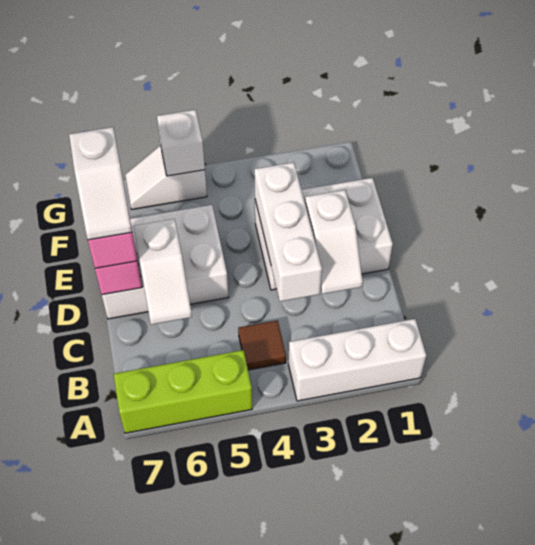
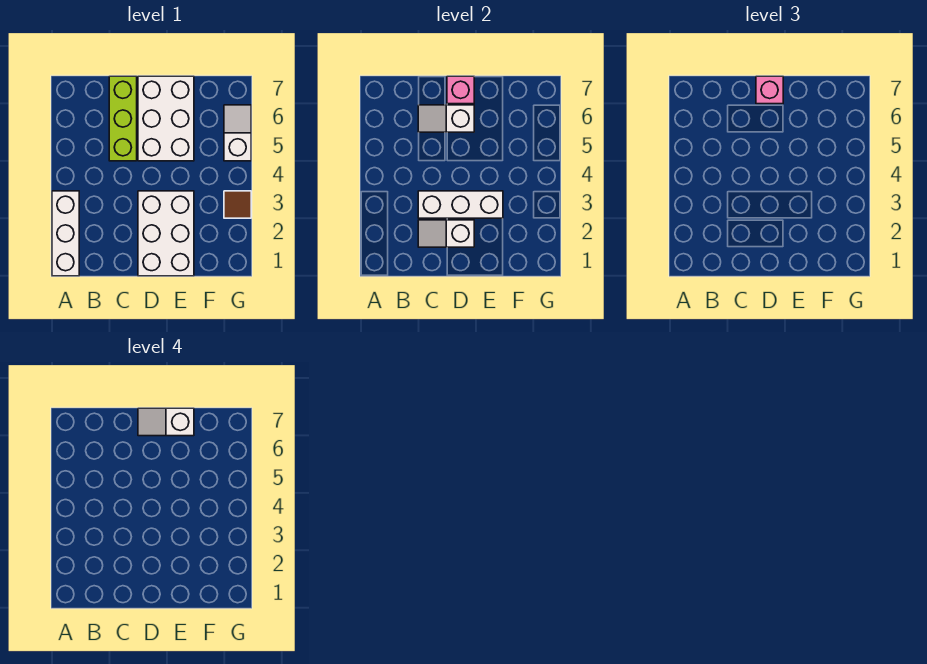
lime brick A5:A7 level 1 -> lime brick C5:C7 level 1
brown tile B4 level 1 -> brown tile G3 level 1
white brick G5 level 2 -> none

